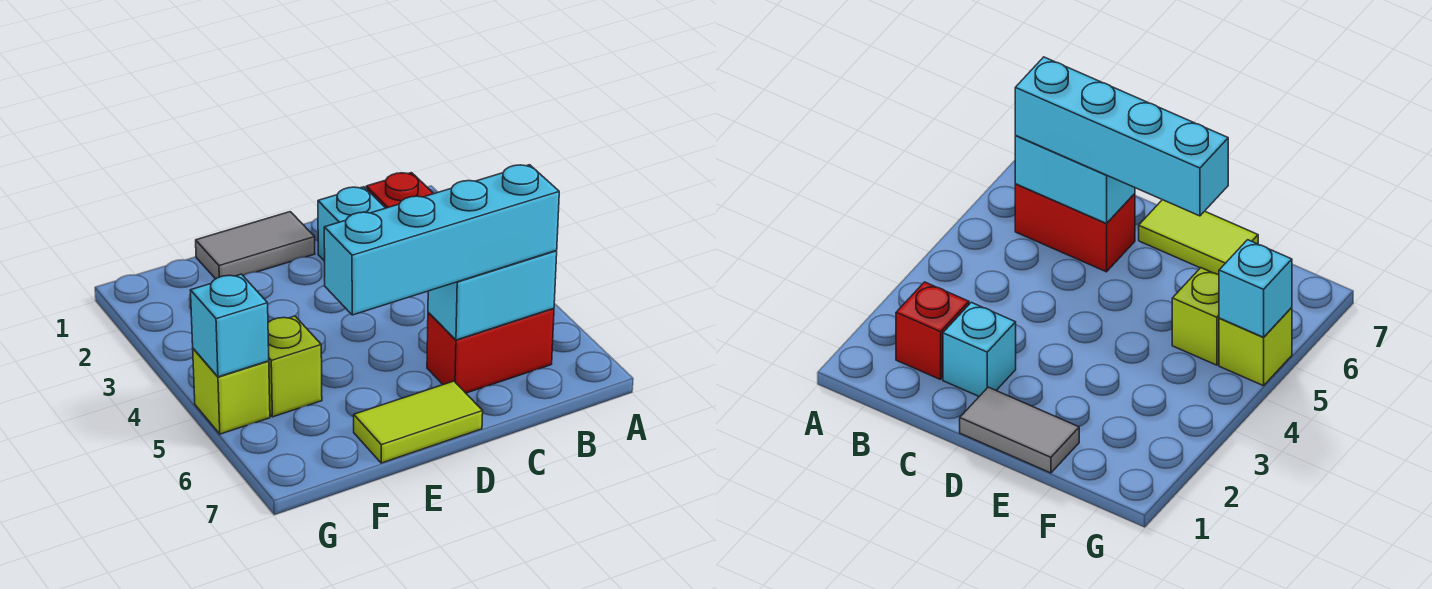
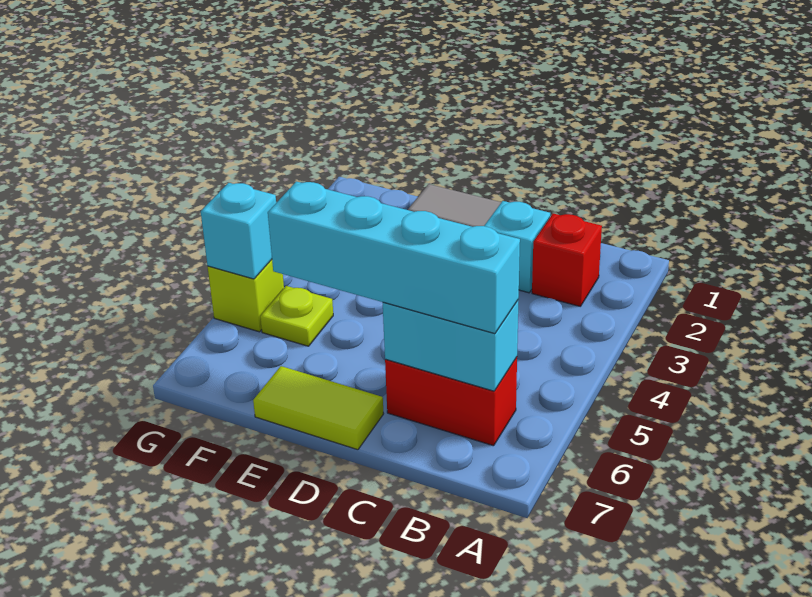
lime brick F5 level 1 -> lime plate F5 level 1

